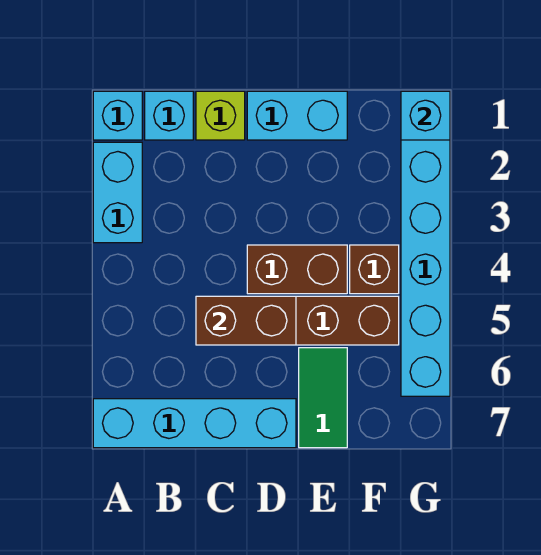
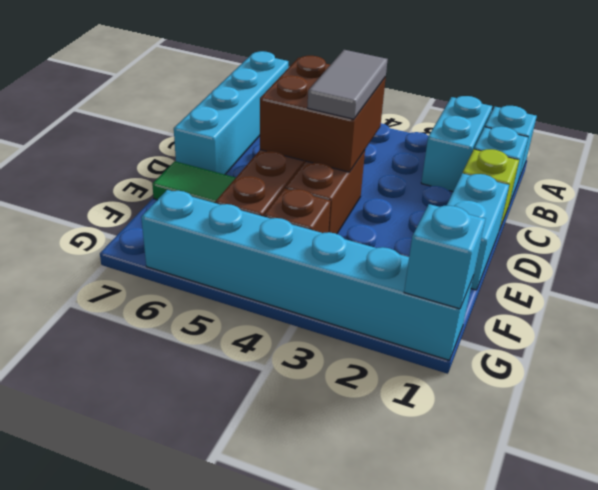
cyan brick A2:A3 level 1 -> cyan brick A2:B2 level 1
none -> grey tile C4:D4 level 3
brown brick C5:D5 level 2 -> brown brick C4:D5 level 2

